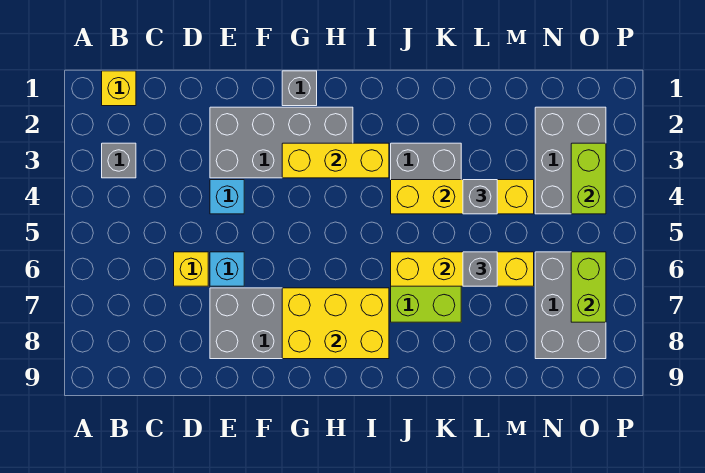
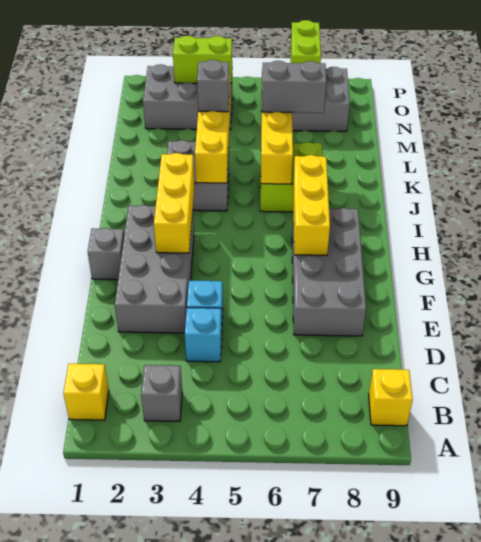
yellow brick D6 level 1 -> yellow brick B9 level 1
cyan brick E6 level 1 -> cyan brick D4 level 1
yellow brick G7:I8 level 2 -> yellow brick G7:I7 level 2
grey brick L6 level 3 -> grey brick L6:L7 level 3
lime brick O6:O7 level 2 -> lime brick O7:P7 level 2

